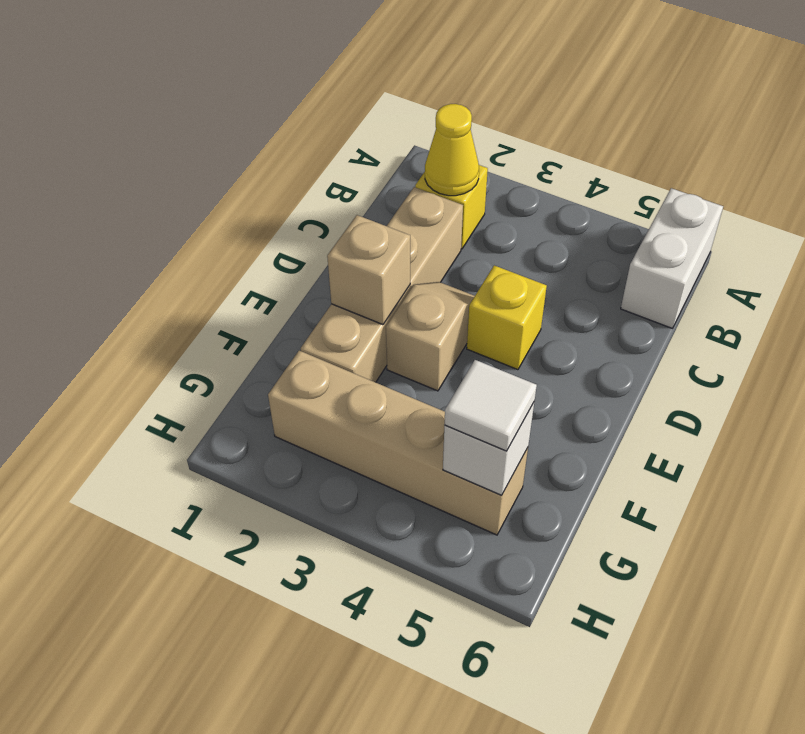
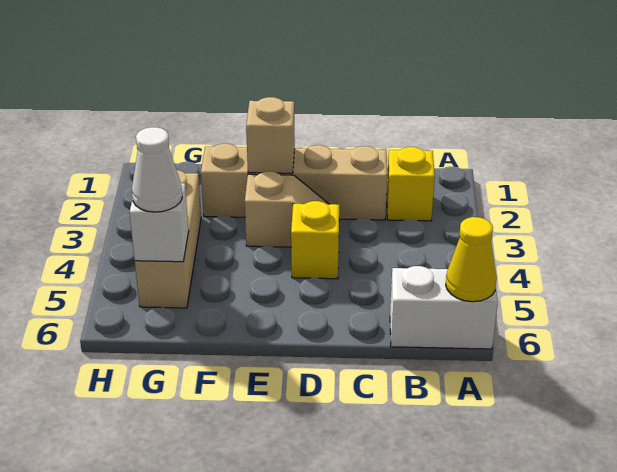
yellow cone B2 level 2 -> yellow cone A6 level 2
tan brick G2:G5 level 1 -> tan brick G3:G5 level 1
white tile G5 level 3 -> white cone G5 level 3

